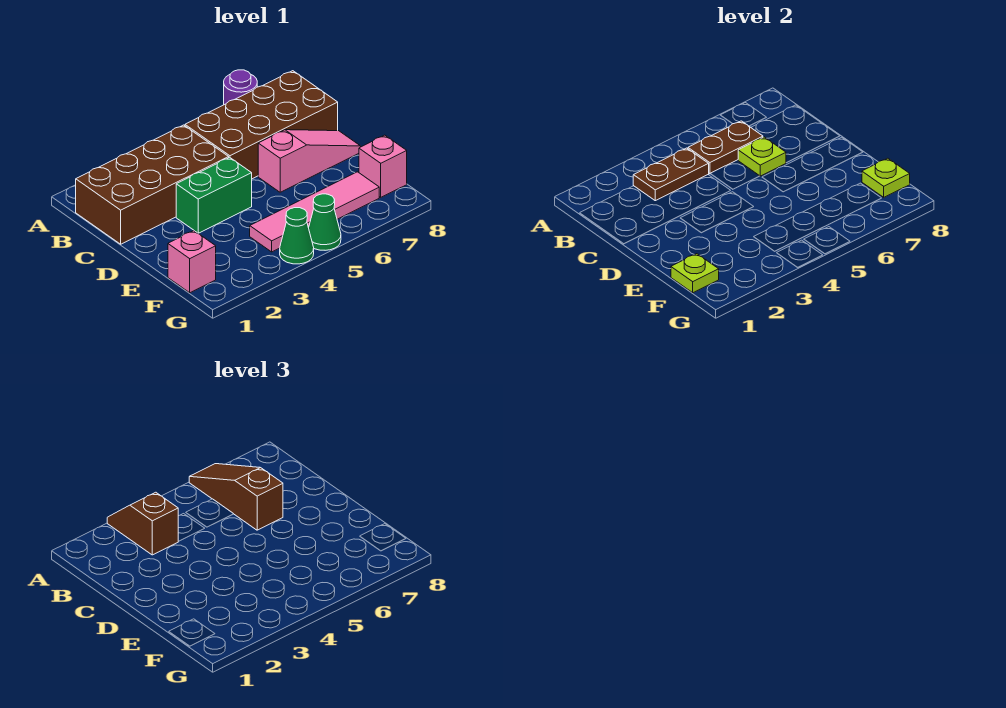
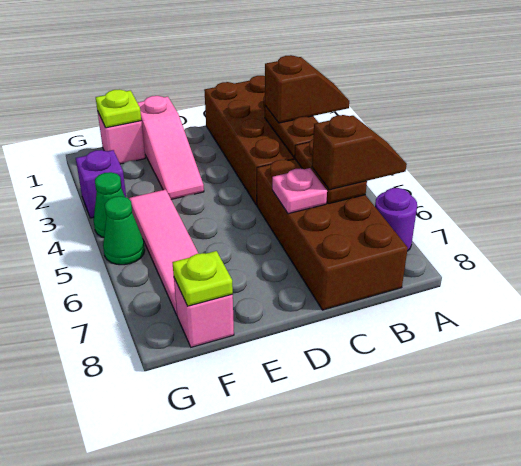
brown slope A6:C6 level 3 top C -> brown slope A6:B6 level 3 top B
lime plate C6 level 2 -> pink plate C6 level 2
green brick D3:D4 level 1 -> none
pink slope D6:D8 level 1 top 6 -> pink slope E1:E3 level 1 top 1
none -> purple brick G3 level 1

